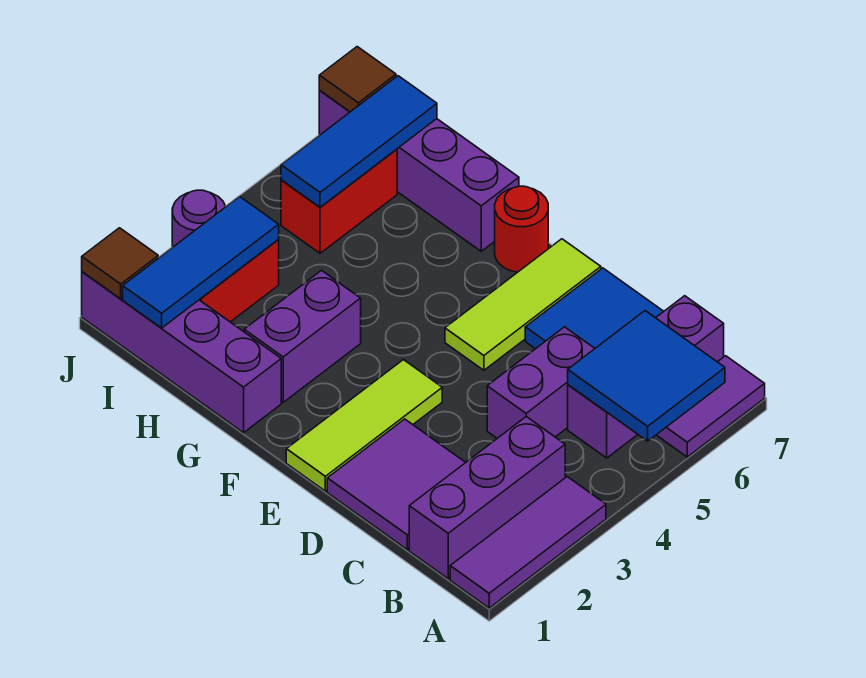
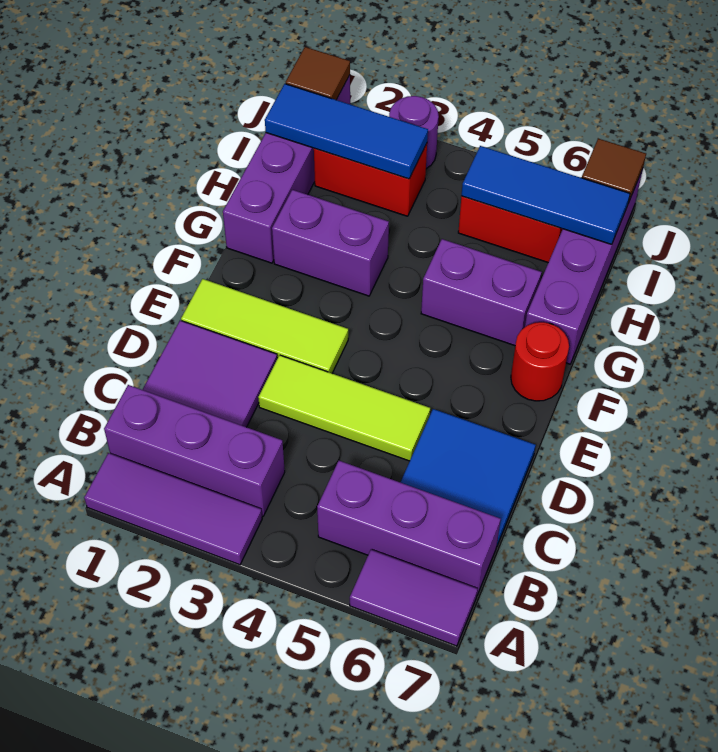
blue tile A5:B6 level 2 -> none
purple brick C4:C5 level 1 -> purple brick G5:G6 level 1
lime tile E5:E7 level 1 -> lime tile D3:D5 level 1

